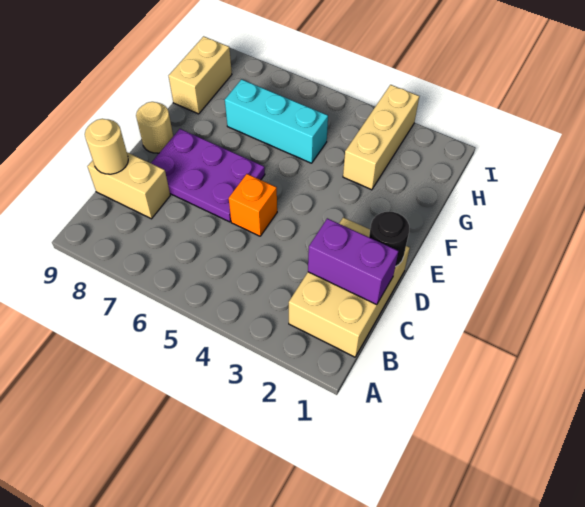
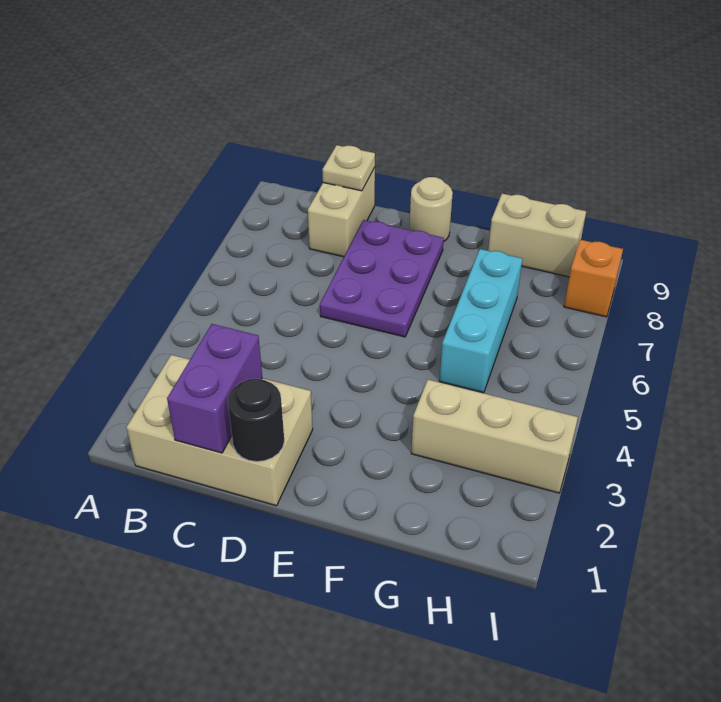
tan round brick C9 level 2 -> tan plate C9 level 2
orange brick D5 level 1 -> orange brick I8 level 1

